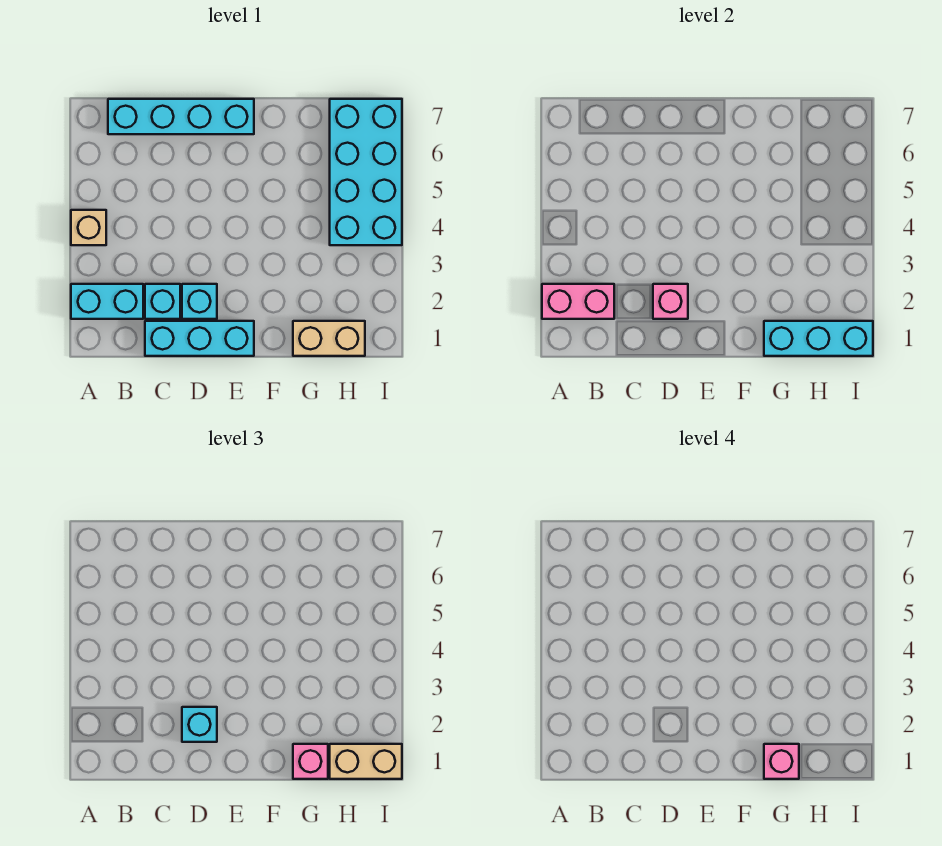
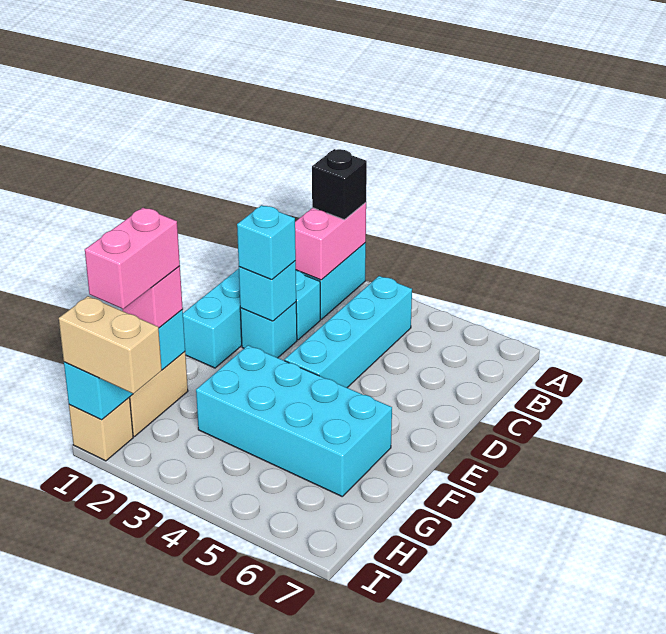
none -> black brick A2 level 3
tan brick A4 level 1 -> tan brick I1 level 1
cyan brick B7:E7 level 1 -> cyan brick B4:E4 level 1
pink brick D2 level 2 -> cyan brick D2 level 2
pink brick G1 level 4 -> pink brick G1:H1 level 4
tan brick H1:I1 level 3 -> tan brick I1:I2 level 3
cyan brick H4:I7 level 1 -> cyan brick F3:G6 level 1

